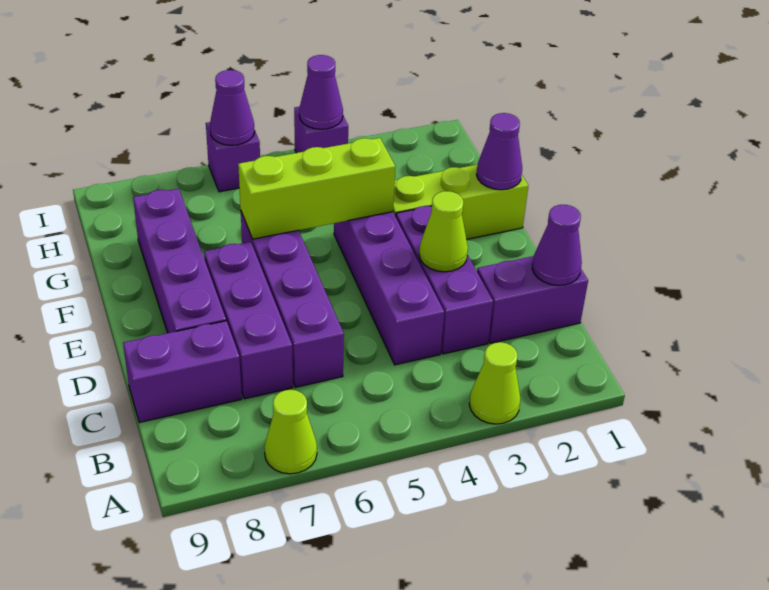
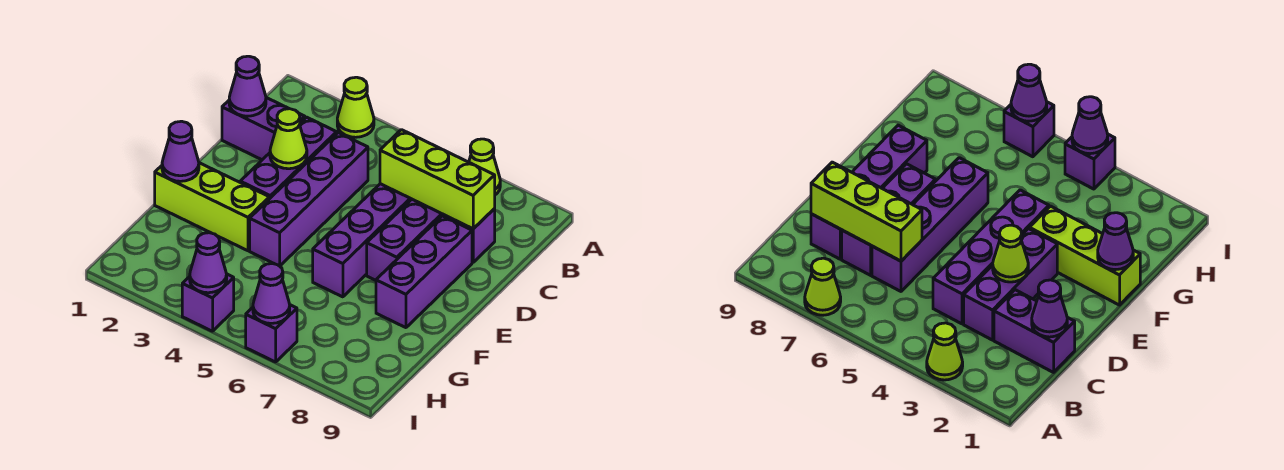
purple brick C8:C9 level 1 -> purple brick C8 level 1
purple brick D8:G8 level 1 -> purple brick D8:F8 level 1
lime brick F4:F6 level 2 -> lime brick C6:C8 level 2

